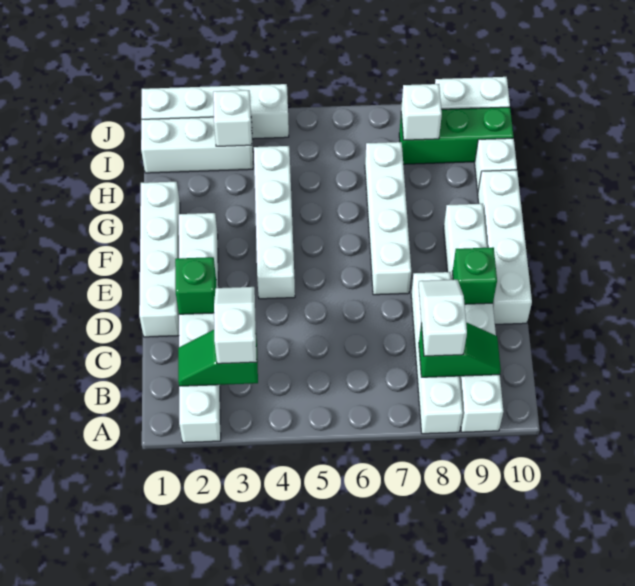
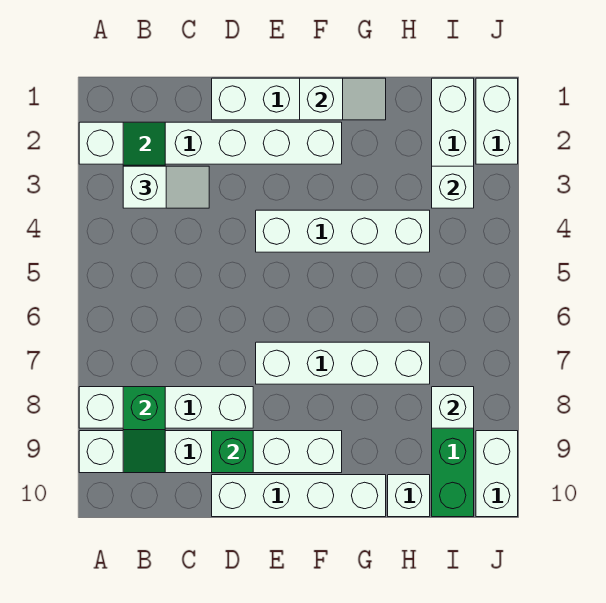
white slope B8:C8 level 3 top B -> white slope F1:G1 level 2 top F
green brick D2 level 2 -> none
white brick J1:J4 level 1 -> white brick J1:J2 level 1

